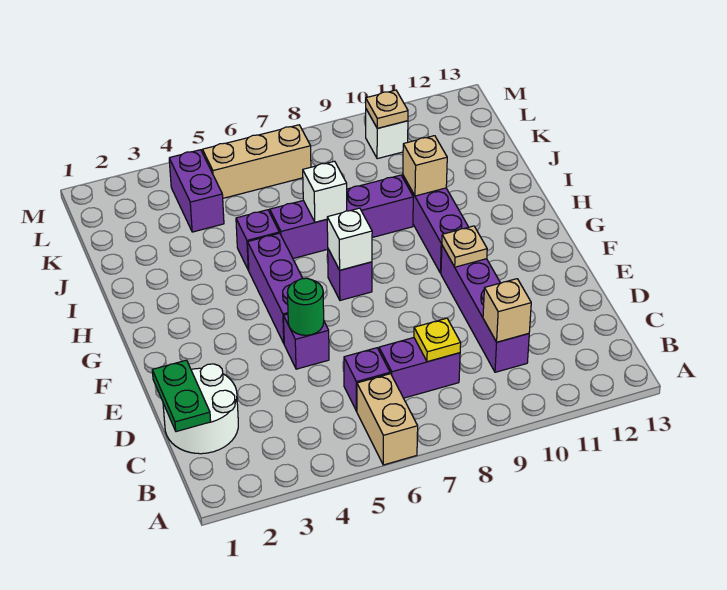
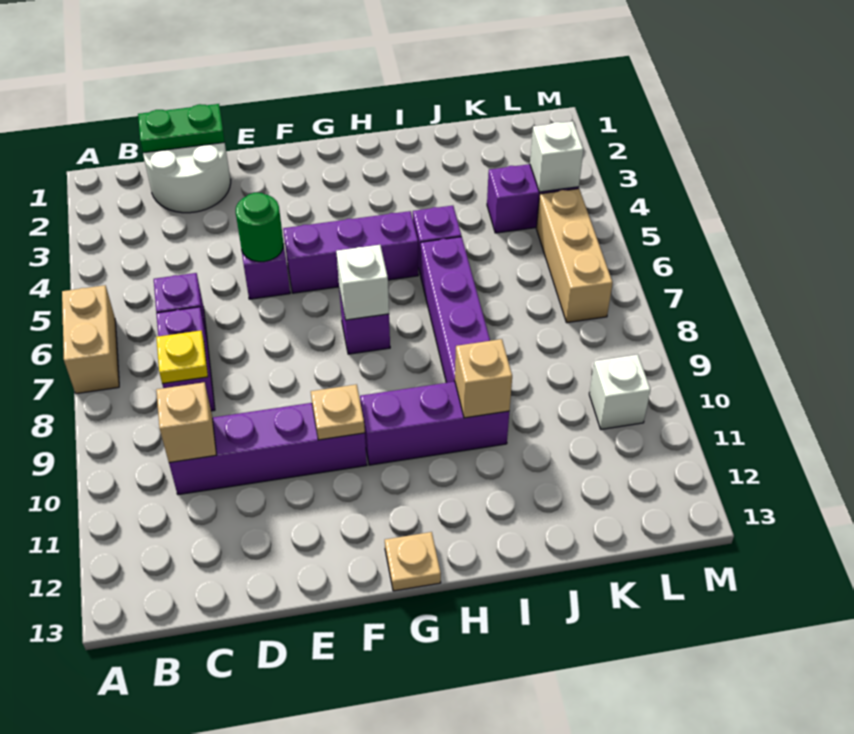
tan brick A6:B6 level 1 -> tan brick A6:A7 level 1
white brick I7 level 2 -> white brick L4 level 2
tan plate L10 level 2 -> tan plate G13 level 1

